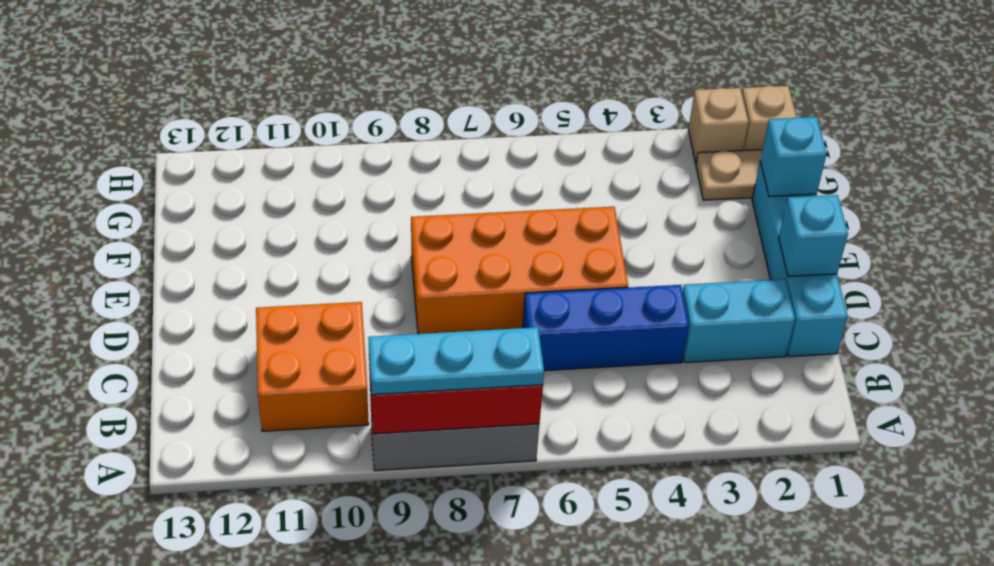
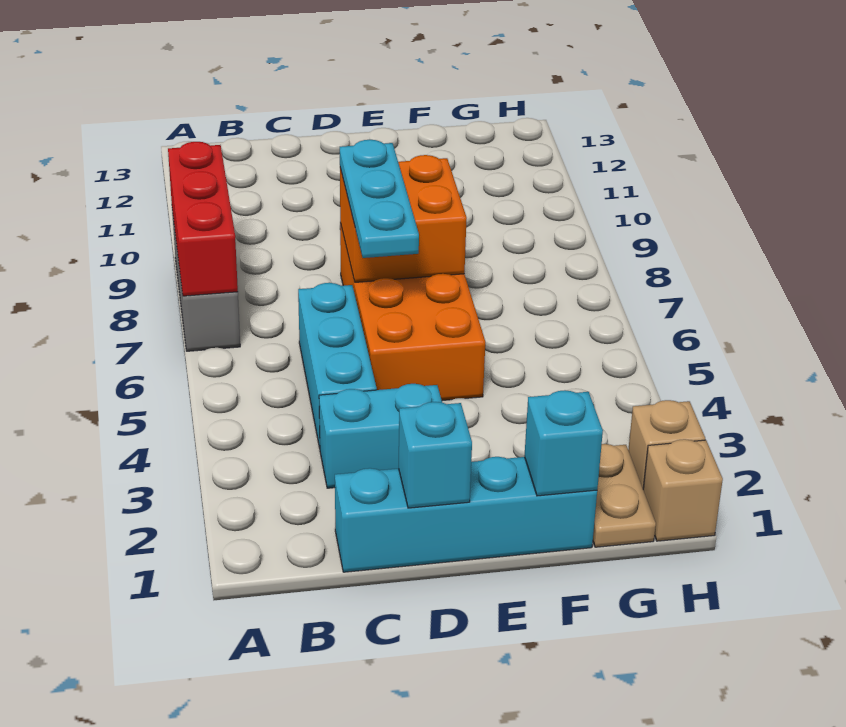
cyan plate A7:A9 level 3 -> cyan plate D6:D8 level 3
orange brick B10:C11 level 1 -> orange brick D7:E8 level 2
cyan brick C2:C3 level 1 -> cyan brick C3:D3 level 1
blue brick C4:C6 level 1 -> cyan brick C4:C6 level 1

